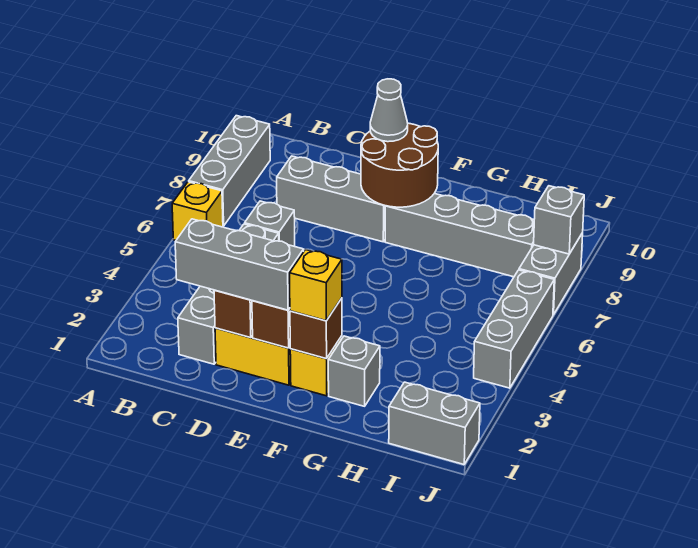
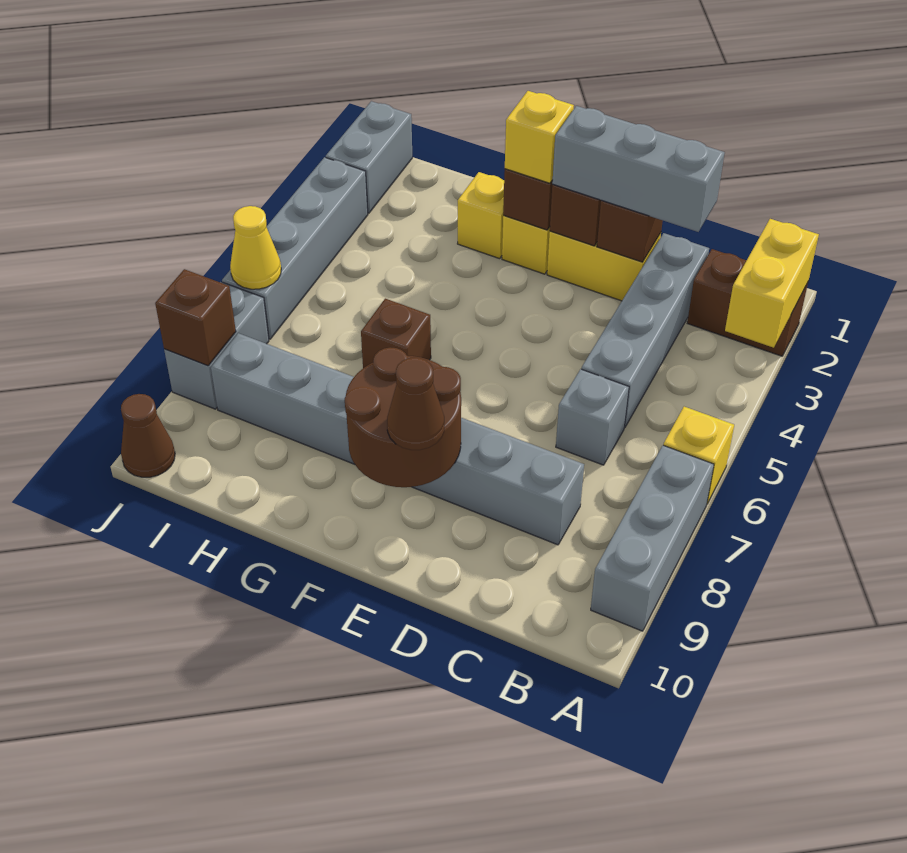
none -> brown brick A2:B2 level 1
none -> yellow brick A2:A3 level 2
grey cone E9 level 3 -> brown cone E9 level 3
grey brick G2 level 1 -> yellow brick G2 level 1
none -> brown brick G6 level 1
grey brick I1:J1 level 1 -> grey brick J1:J2 level 1
grey brick J4:J6 level 1 -> grey brick J3:J6 level 1
none -> yellow cone J6 level 2
grey brick J8 level 2 -> brown brick J8 level 2
none -> brown cone J10 level 1

